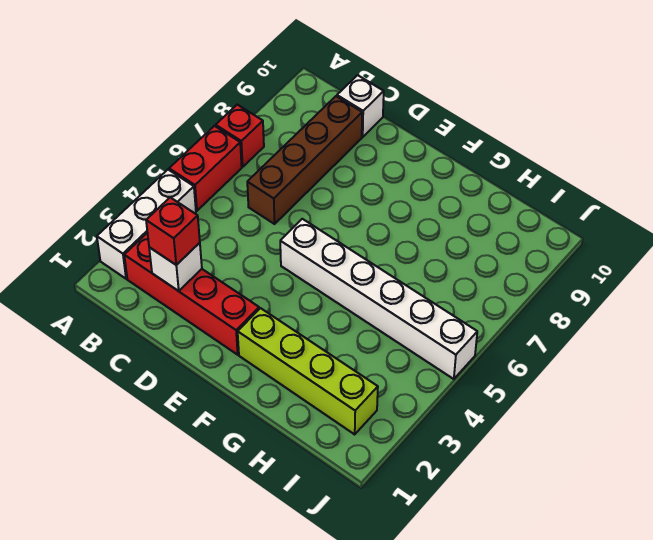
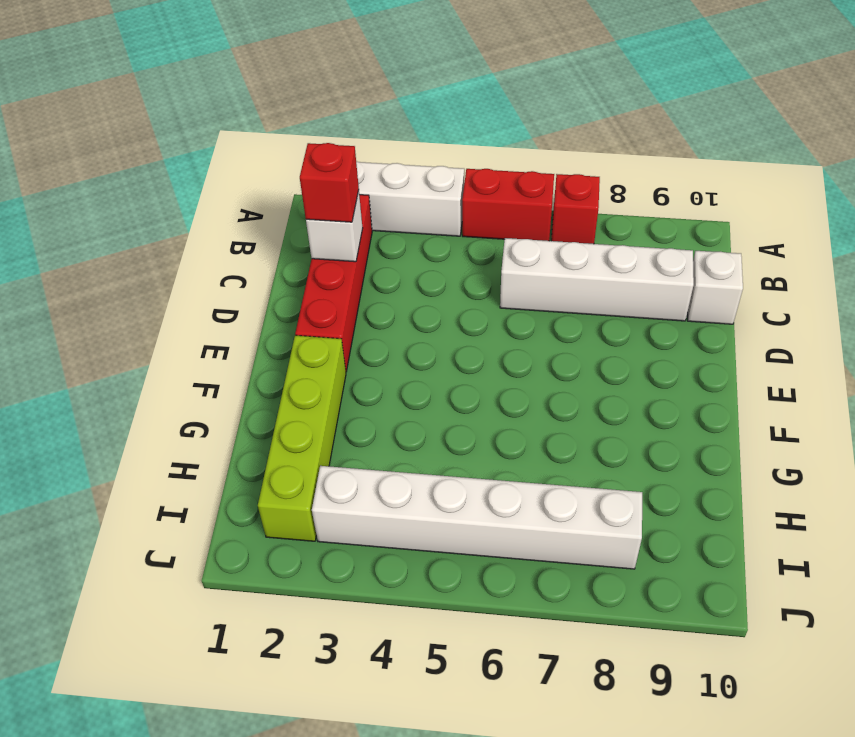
brown brick C6:C9 level 1 -> white brick C6:C9 level 1
white brick E5:J5 level 1 -> white brick I3:I8 level 1

